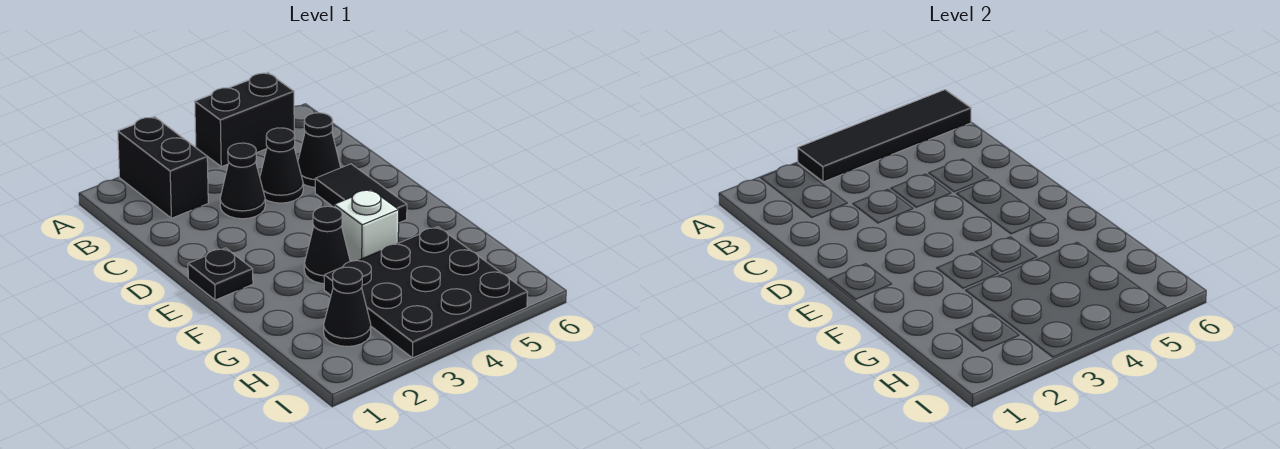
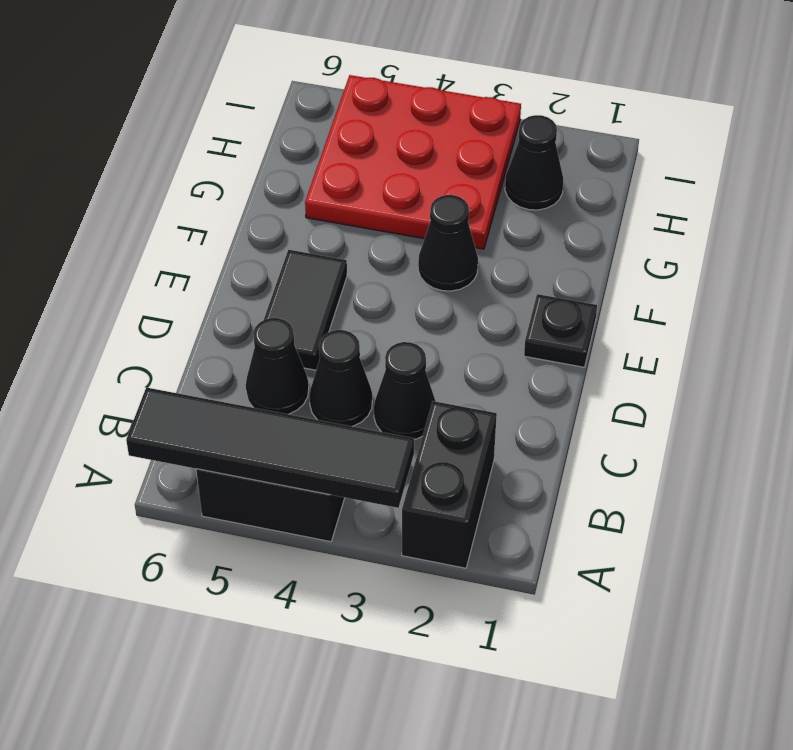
white brick F4 level 1 -> none
black plate G3:I5 level 1 -> red plate G3:I5 level 1

